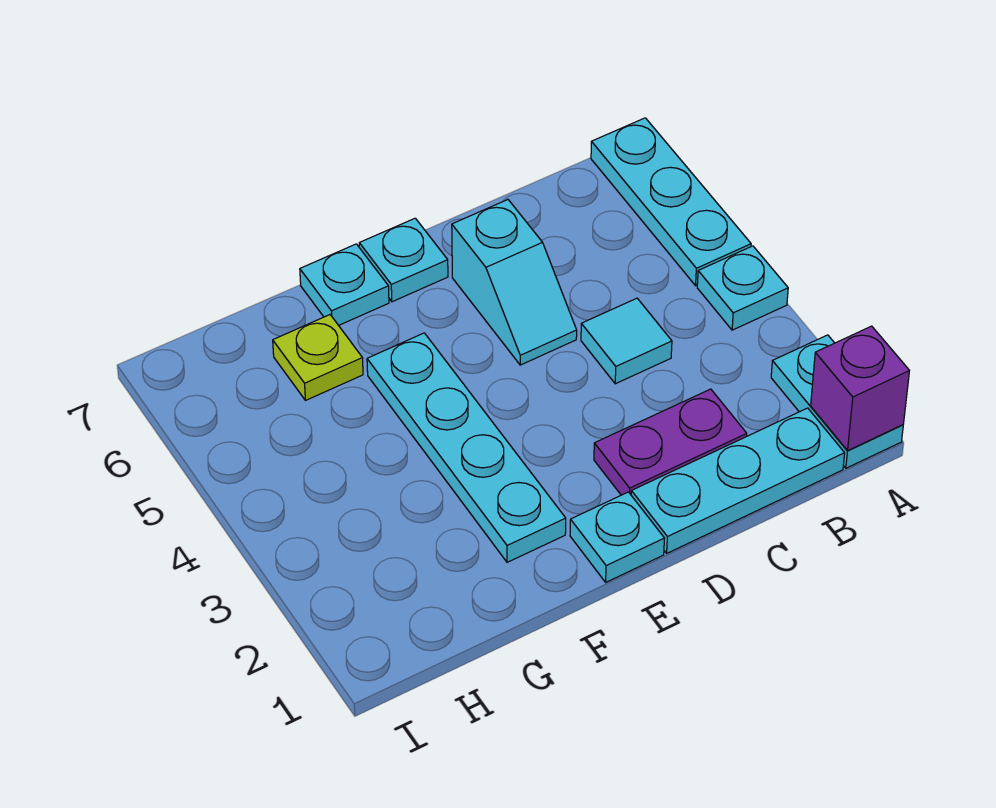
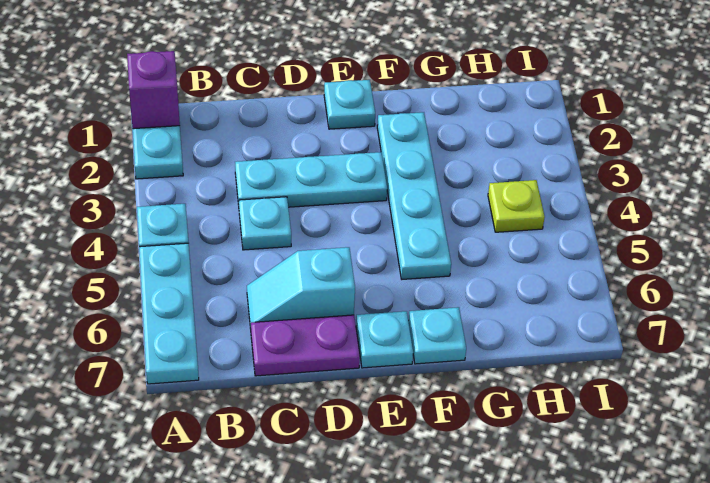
cyan plate B1:D1 level 1 -> cyan plate C3:E3 level 1
purple plate C2:D2 level 1 -> purple plate C7:D7 level 1
cyan tile C4 level 1 -> cyan plate C4 level 1
cyan slope D5:D6 level 1 top 6 -> cyan slope C6:D6 level 1 top D
lime plate G6 level 1 -> lime plate H4 level 1

